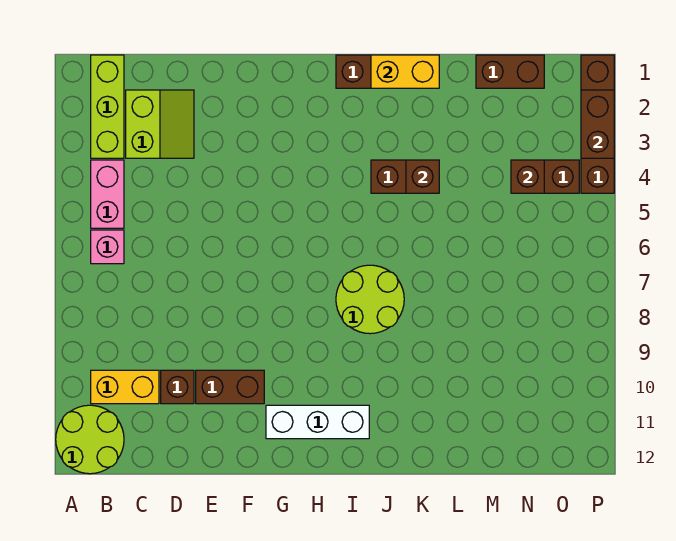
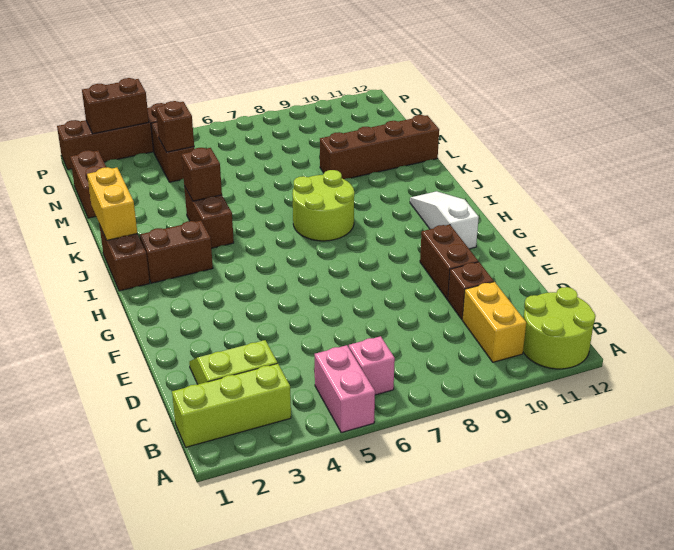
pink brick B4:B5 level 1 -> pink brick A5:B5 level 1
white brick G11:I11 level 1 -> white slope G11:I11 level 1 top G
none -> brown brick I2:I3 level 1
none -> brown brick L9:L12 level 1

